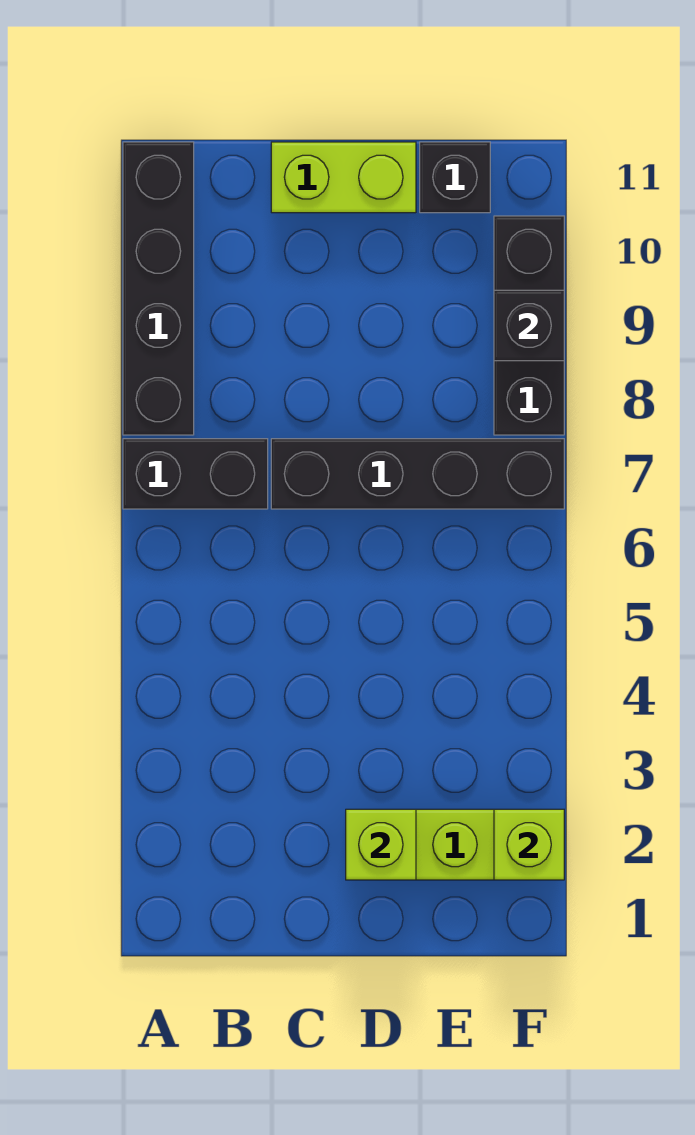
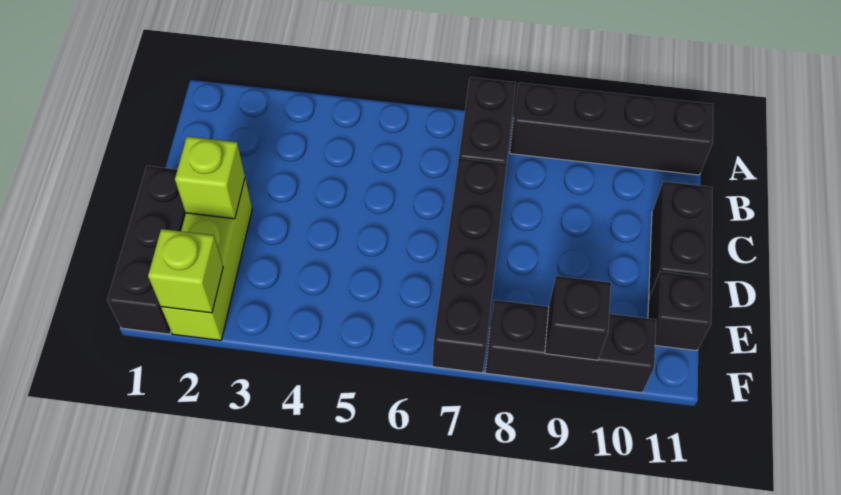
lime brick C11:D11 level 1 -> black brick C11:D11 level 1
none -> black brick D1:F1 level 1

